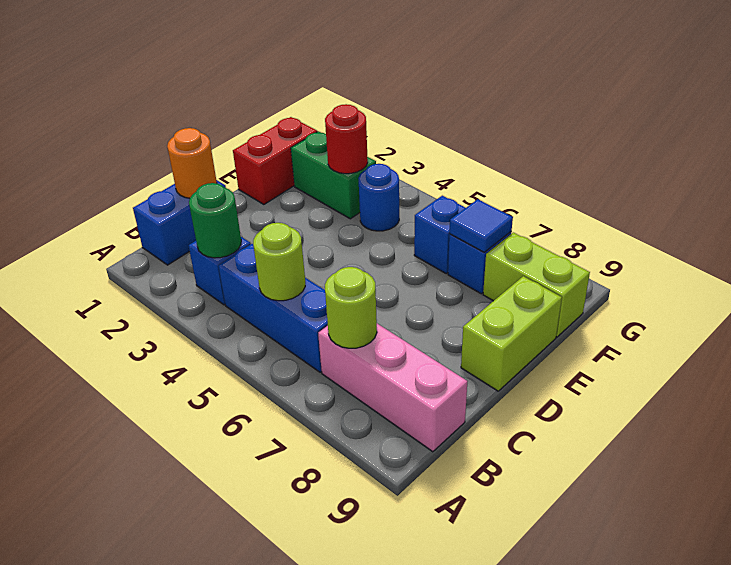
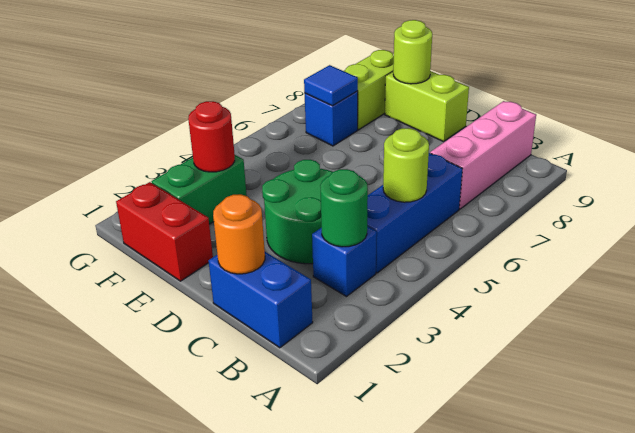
lime round brick B7 level 2 -> lime round brick E9 level 2
none -> green round brick C3:D4 level 1
blue round brick F4 level 1 -> none
blue brick F6 level 1 -> none

